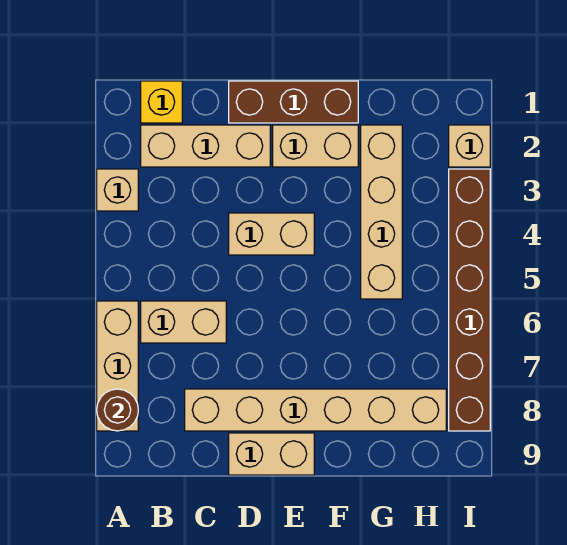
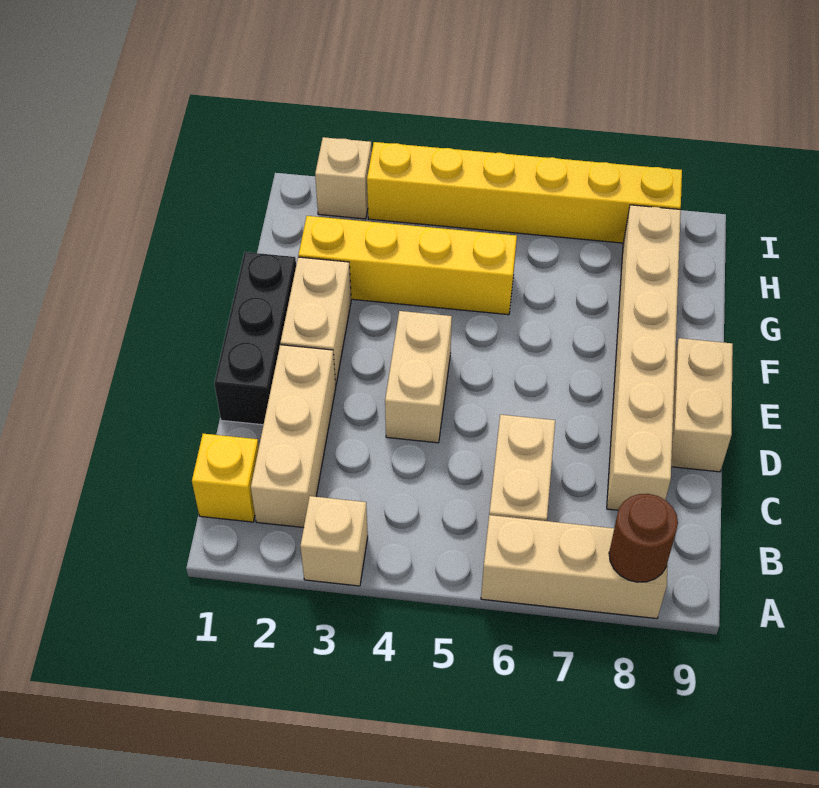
brown brick D1:F1 level 1 -> black brick D1:F1 level 1
tan brick G2:G5 level 1 -> yellow brick G2:G5 level 1
brown brick I3:I8 level 1 -> yellow brick I3:I8 level 1

